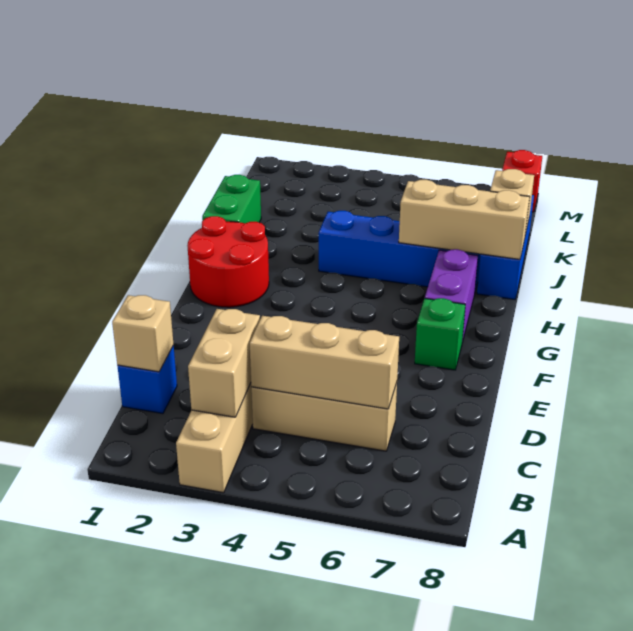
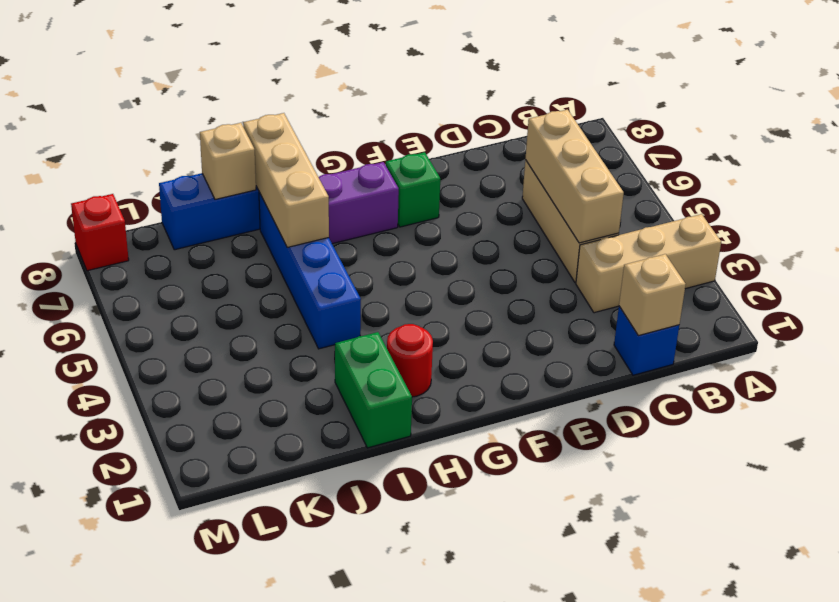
tan brick B3:C3 level 2 -> none
red round brick G1:H2 level 1 -> red round brick H2 level 1
green brick I1:J1 level 1 -> green brick I1:I2 level 1

